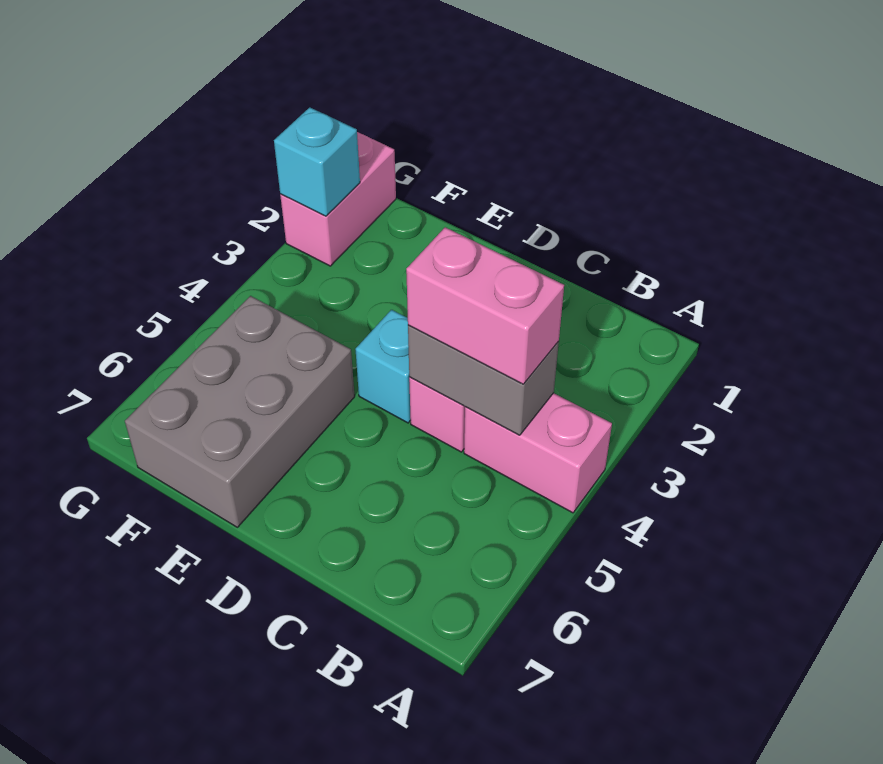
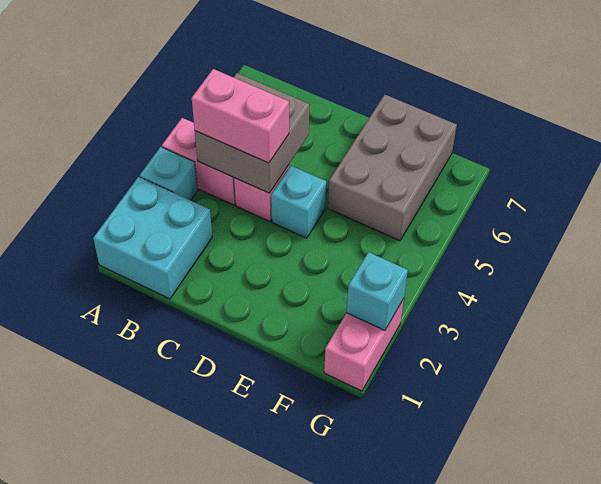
none -> cyan brick A1:B2 level 1
none -> cyan brick A3 level 1
grey brick B4:C4 level 2 -> grey brick B4:C5 level 2

